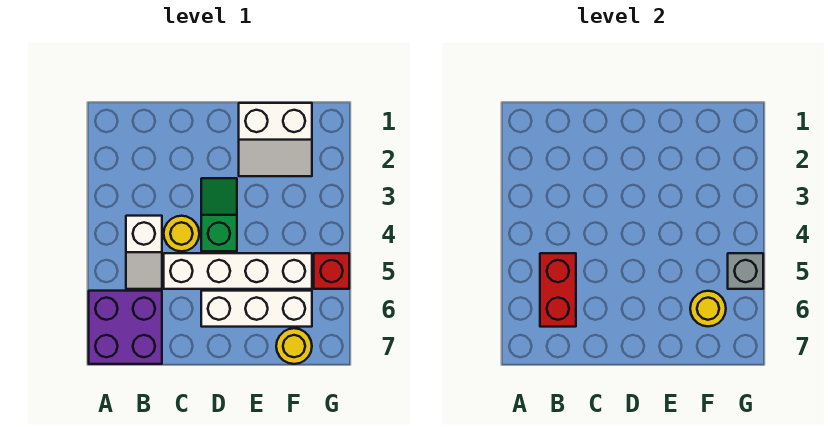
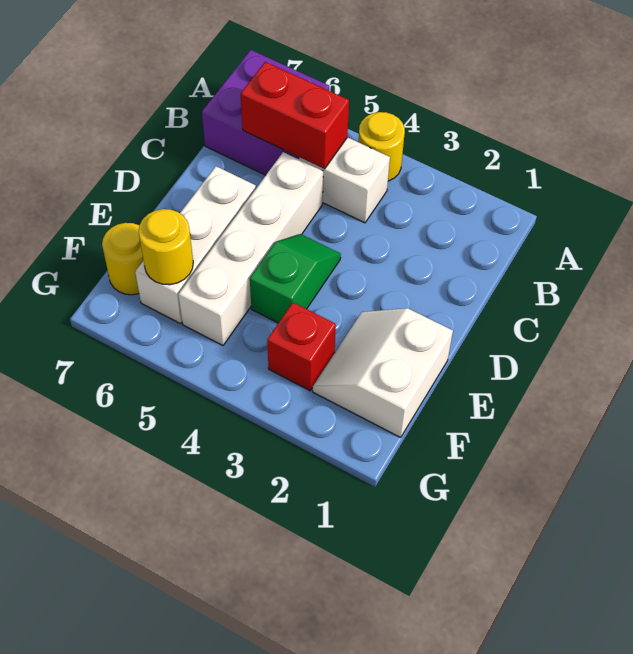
yellow round brick C4 level 1 -> yellow round brick A4 level 1
green slope D3:D4 level 1 top 4 -> green slope D4:E4 level 1 top E
red brick G5 level 1 -> red brick F3 level 1
grey brick G5 level 2 -> none

